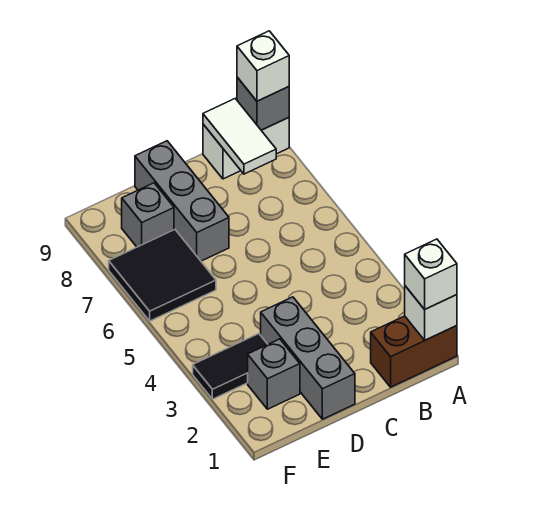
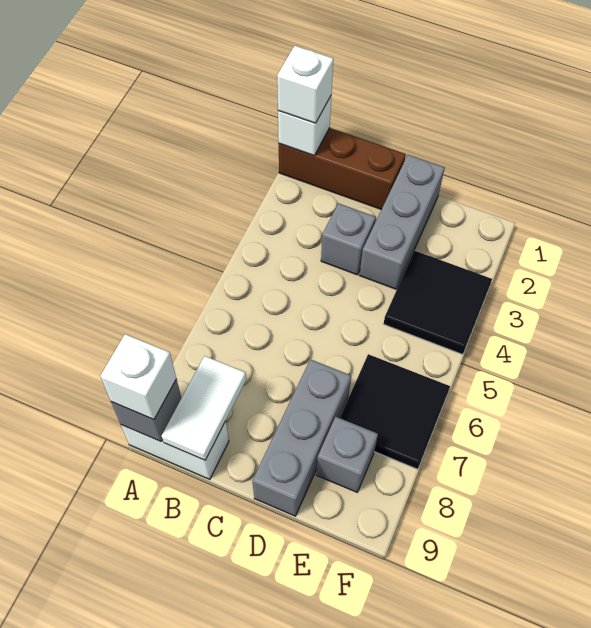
brown brick A1:B1 level 1 -> brown brick A1:C1 level 1
grey brick E2 level 1 -> grey brick C3 level 1
black tile E3:F3 level 1 -> black tile E3:F4 level 1

